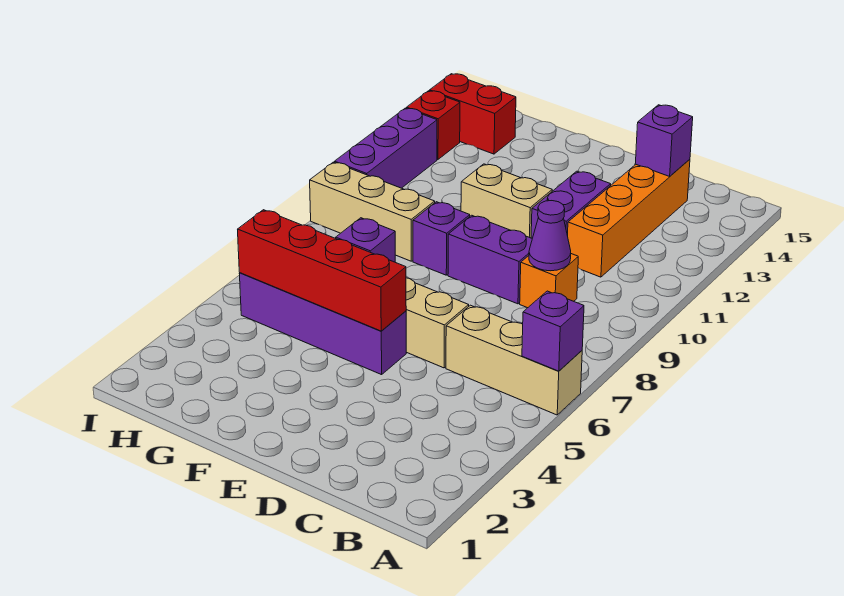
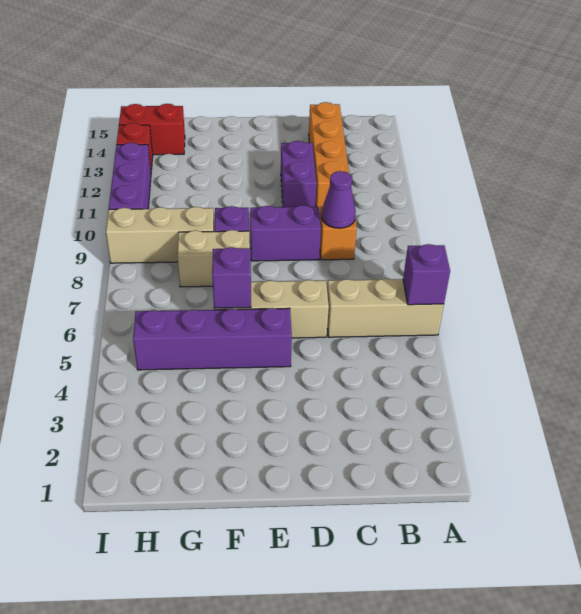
purple brick C14 level 2 -> none
red brick E5:H5 level 2 -> none
tan brick E11:F11 level 1 -> tan brick F8:G8 level 1

